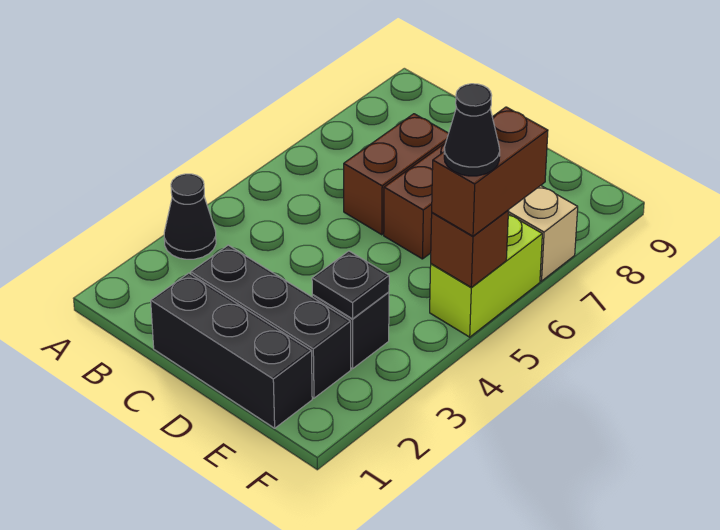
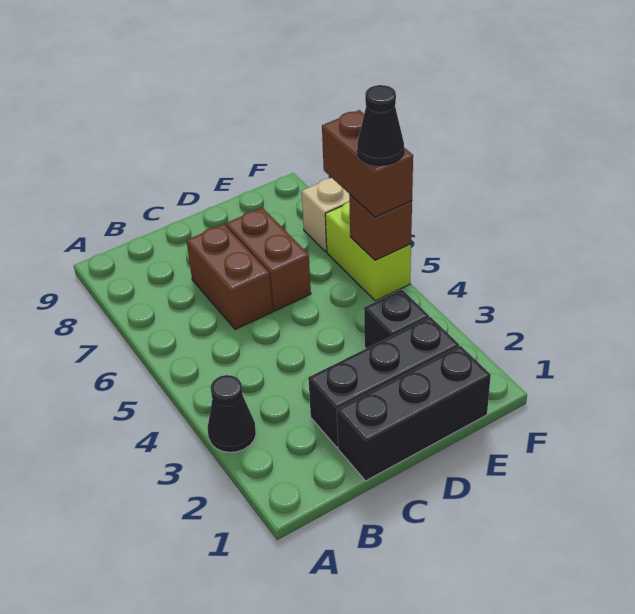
black plate E3 level 2 -> none

